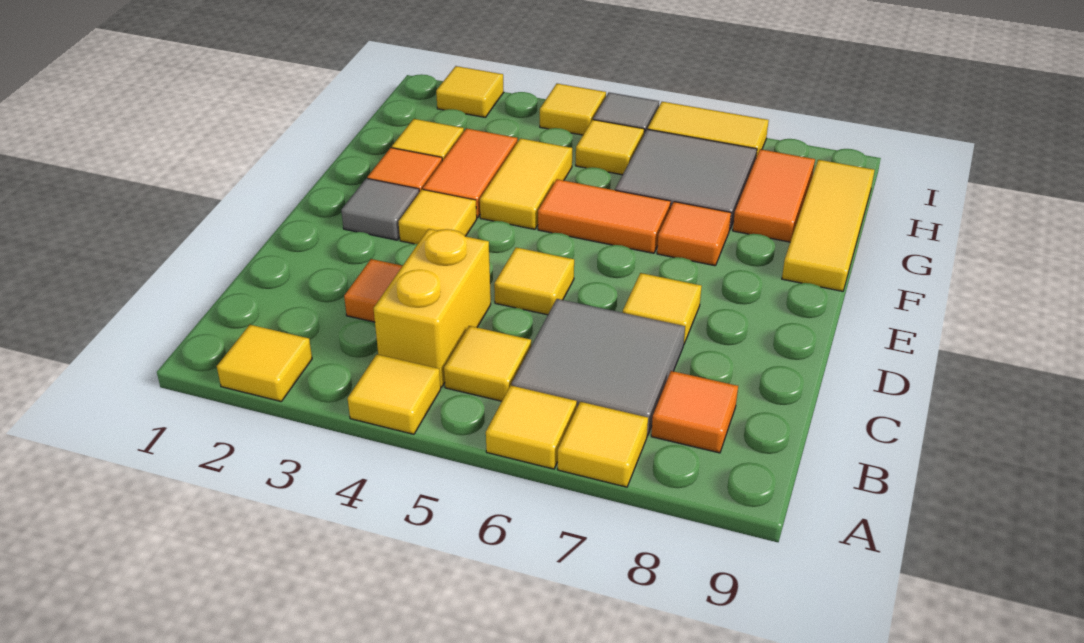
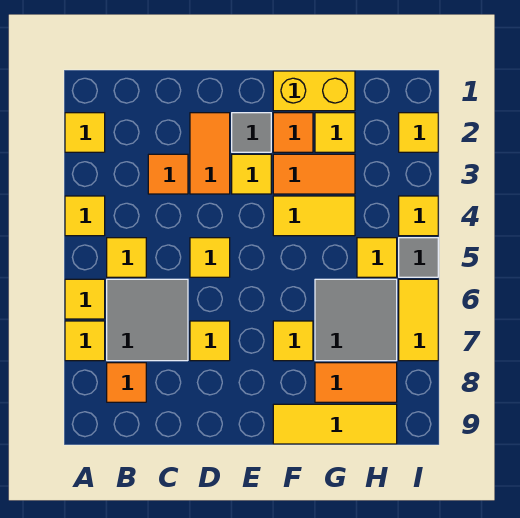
yellow brick B4:C4 level 1 -> yellow brick F1:G1 level 1
orange tile F5:F6 level 1 -> orange tile D2:D3 level 1
orange tile F7 level 1 -> yellow tile F7 level 1

